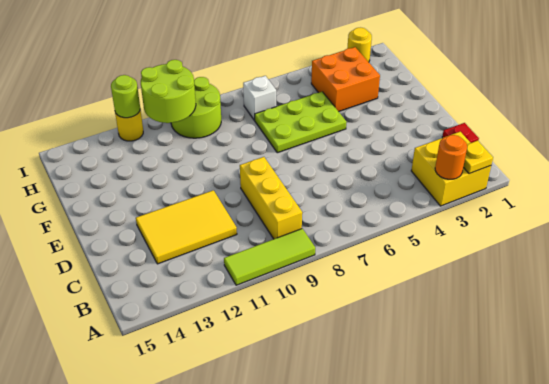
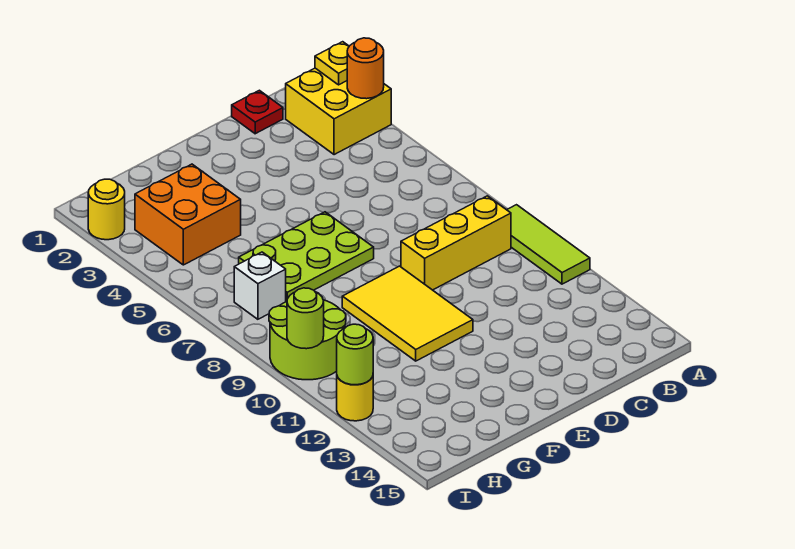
yellow tile C11:D13 level 1 -> yellow tile E9:F11 level 1
lime plate F5:G7 level 1 -> lime plate E6:G7 level 1
lime round brick H10:I11 level 2 -> lime round brick I10 level 2

